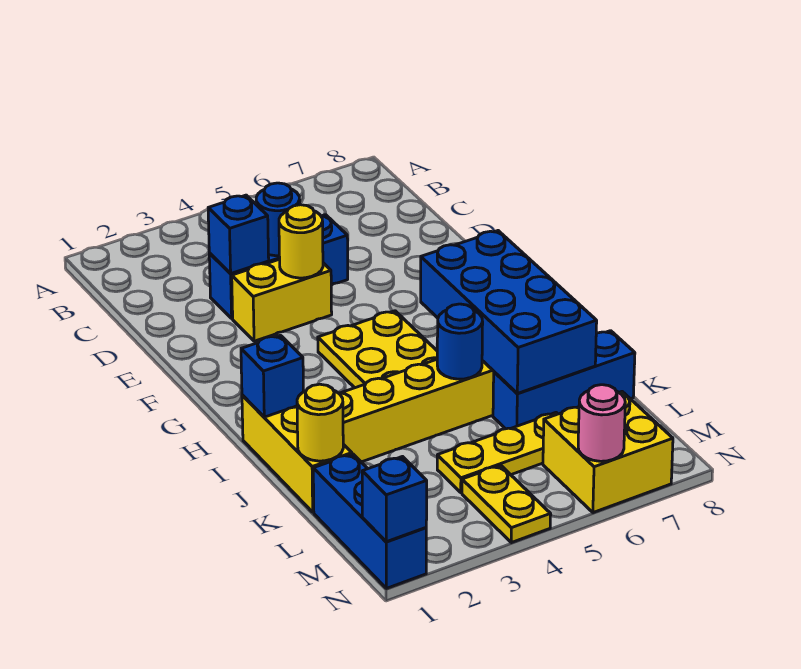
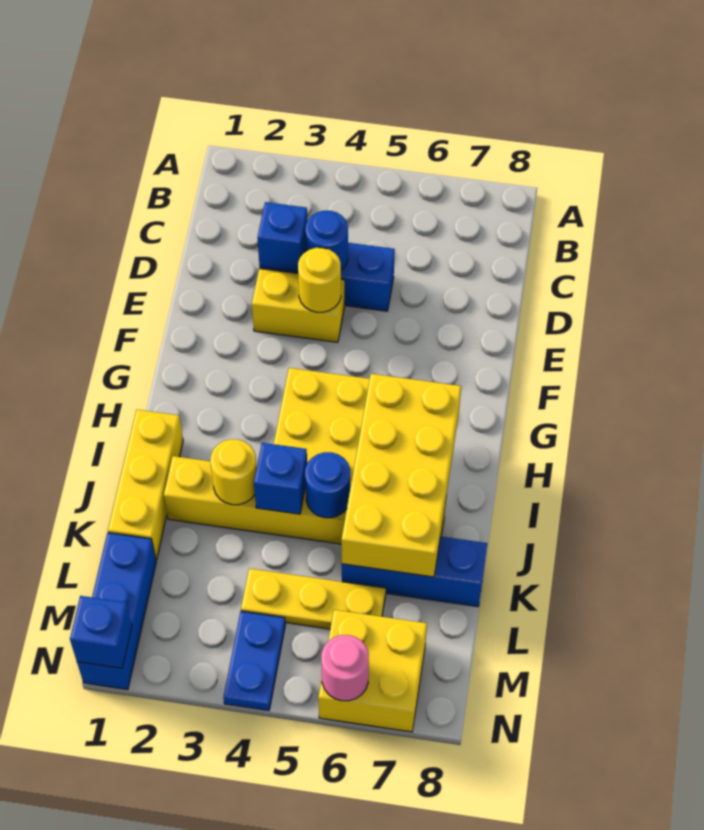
blue brick H6:K7 level 2 -> yellow brick H6:K7 level 2
blue brick I1 level 2 -> blue brick J4 level 2
yellow round brick K1 level 2 -> yellow round brick J3 level 2
yellow plate M4:N4 level 1 -> blue plate M4:N4 level 1

